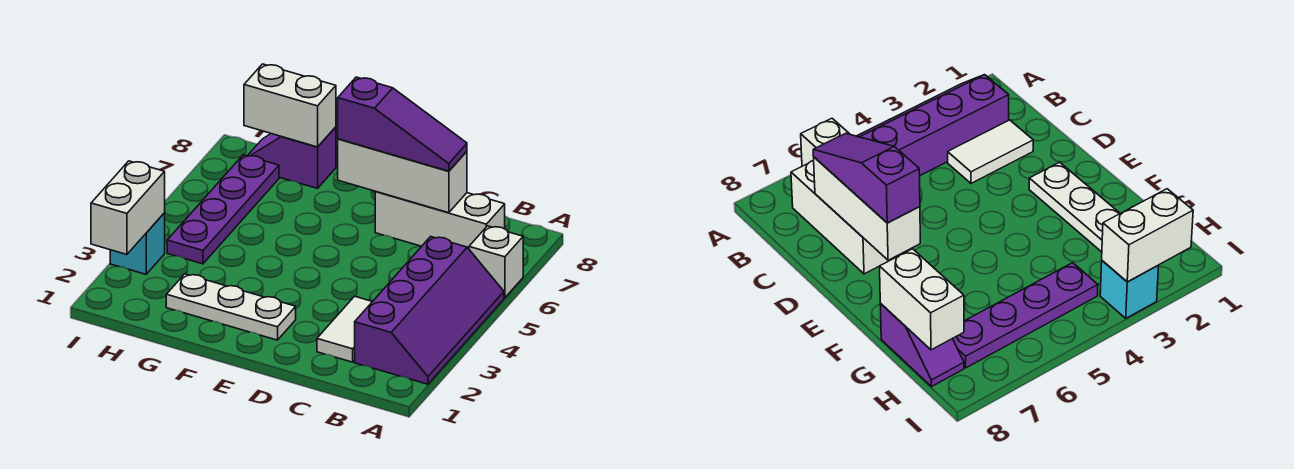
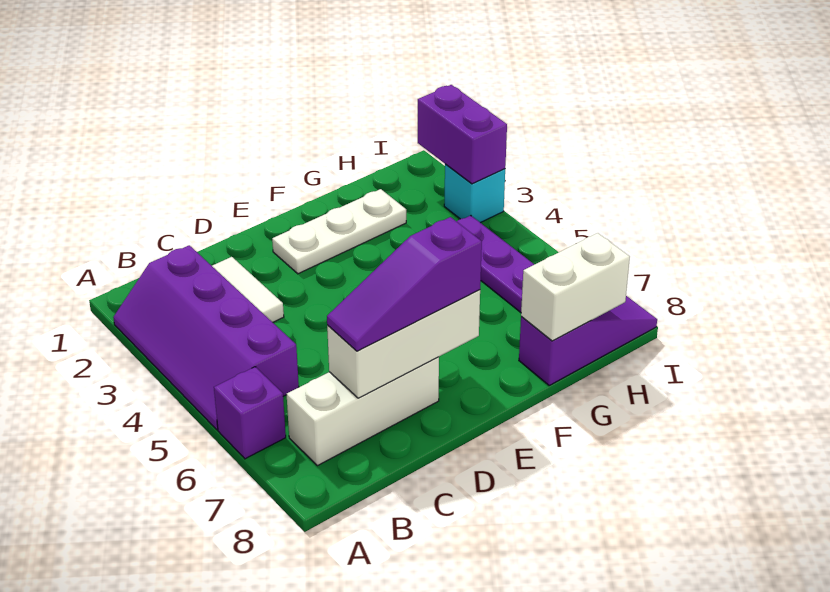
white brick A6 level 1 -> purple brick A6 level 1
purple slope G8:H8 level 1 top G -> purple slope G8:I8 level 1 top G
white brick I2:I3 level 2 -> purple brick I2:I3 level 2

